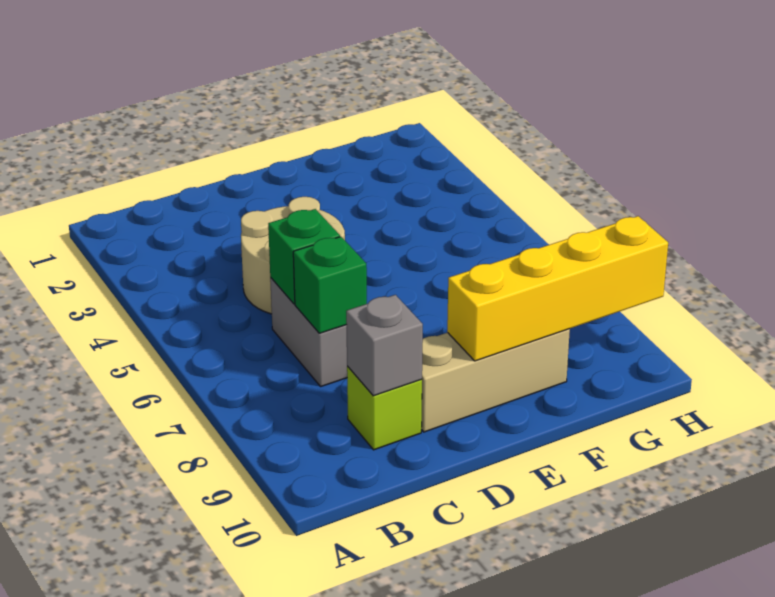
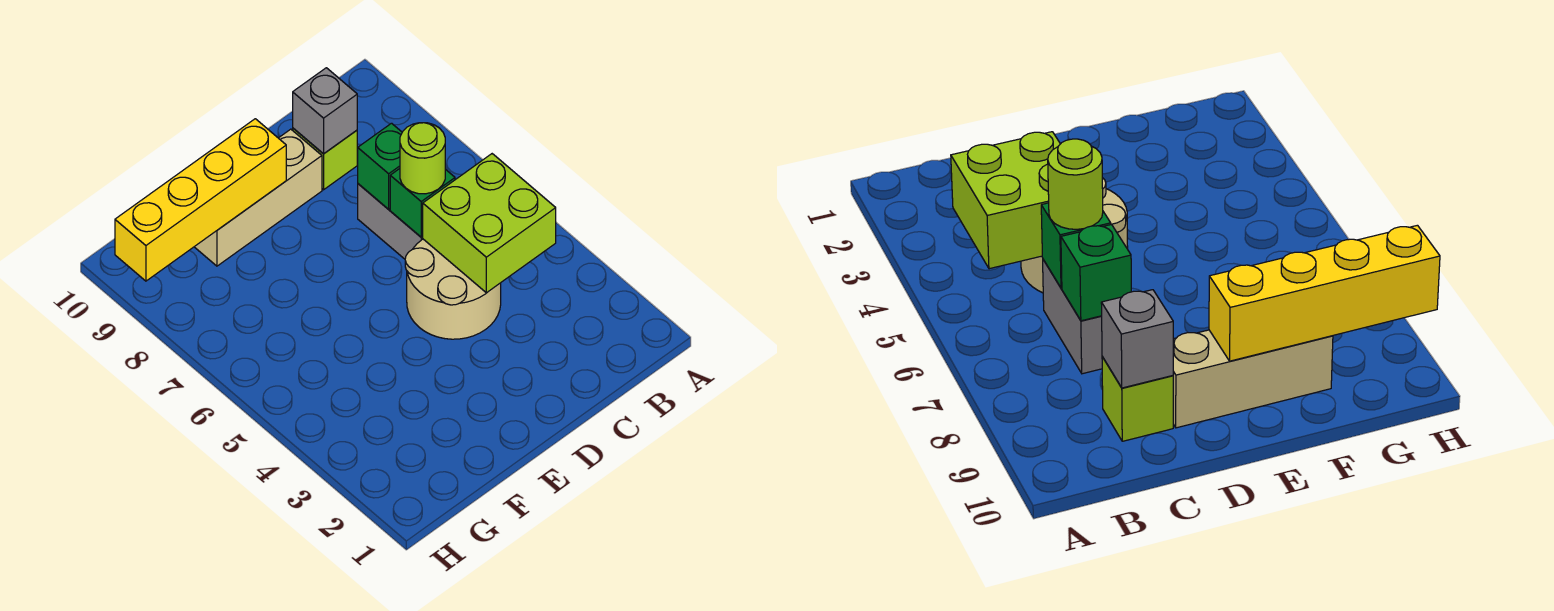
none -> lime brick B4:C5 level 2
none -> lime round brick C6 level 3

